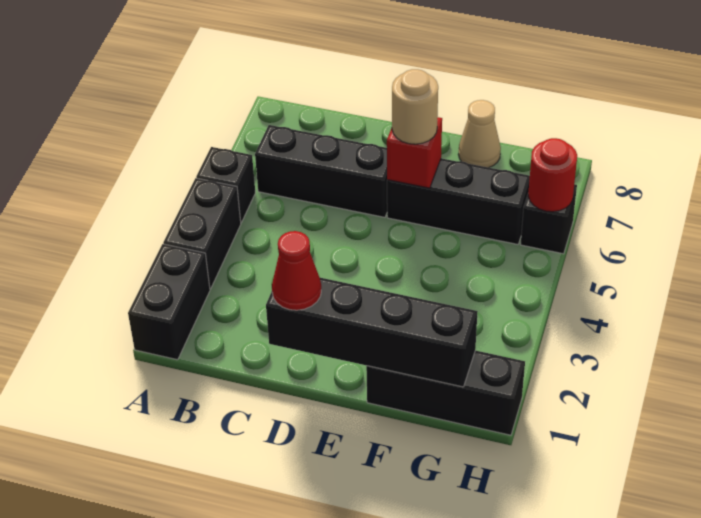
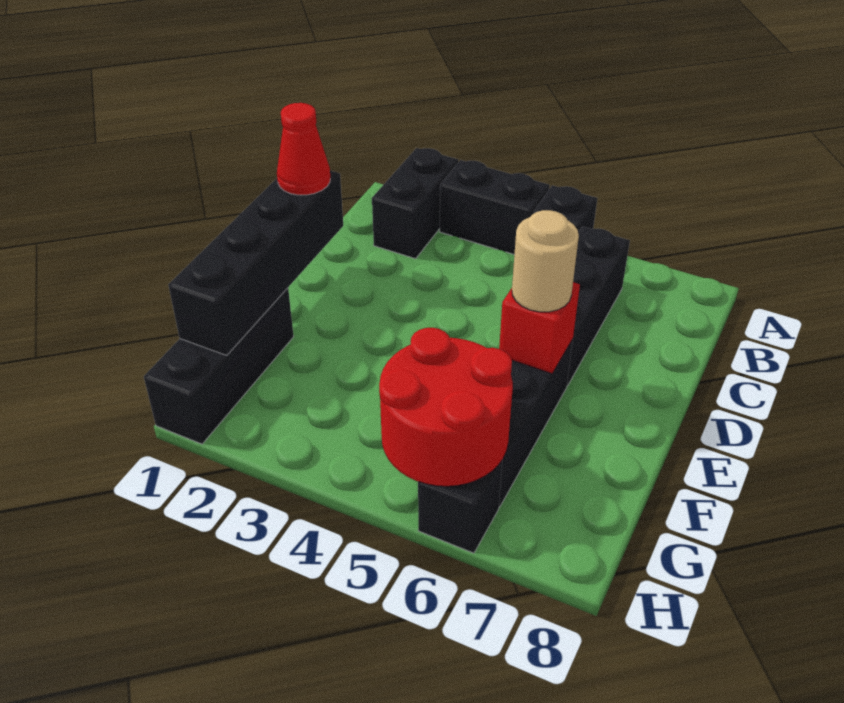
black brick A1:A2 level 1 -> black brick A2:B2 level 1
tan cone F8 level 1 -> none
red round brick H6 level 2 -> red round brick G5:H6 level 2

